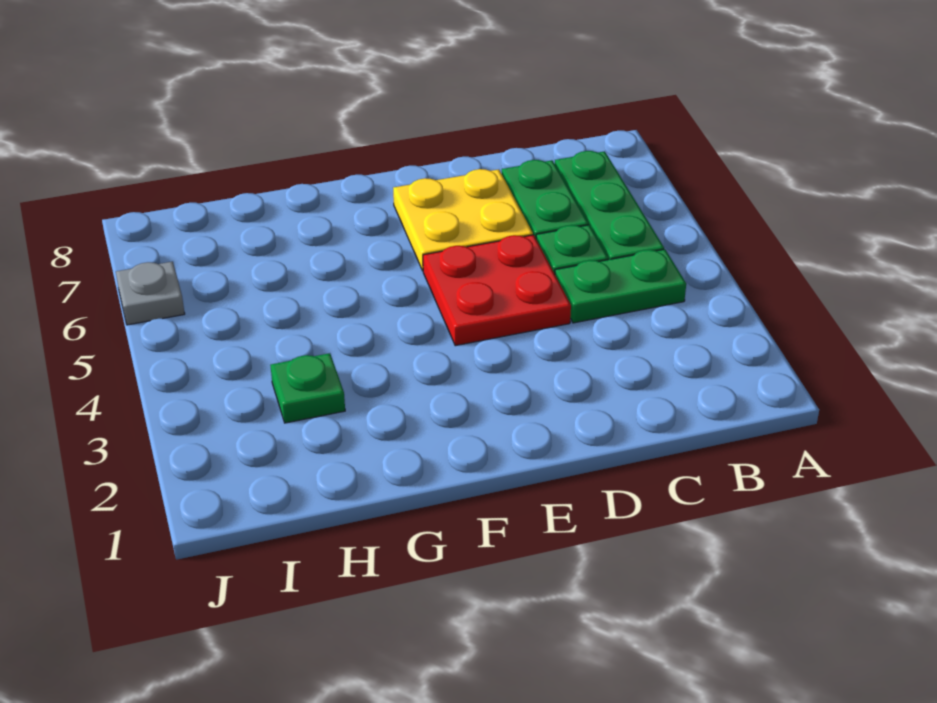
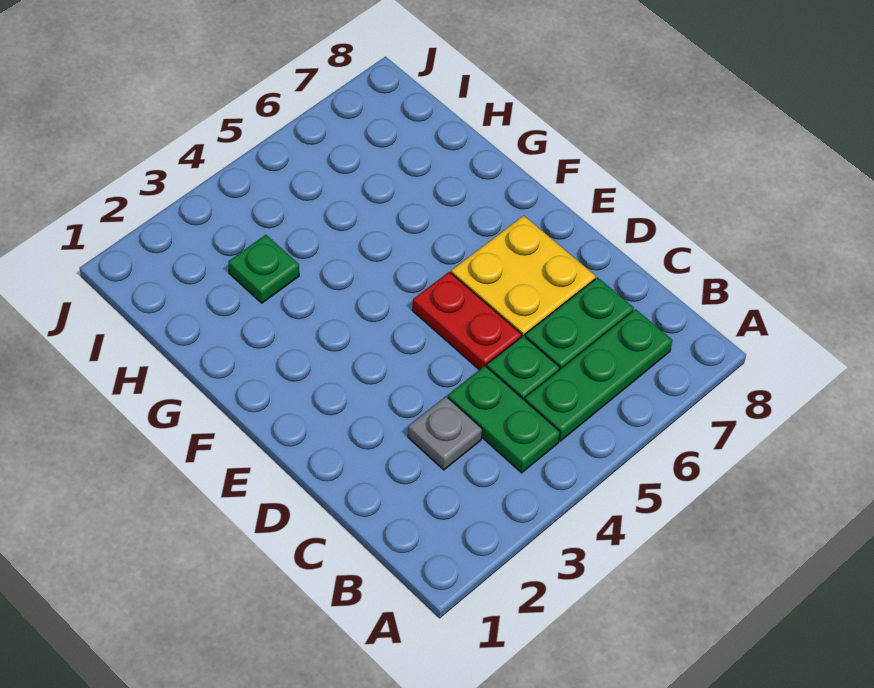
red plate D4:E5 level 1 -> red plate D5:E5 level 1
grey plate J6 level 1 -> grey plate C3 level 1

